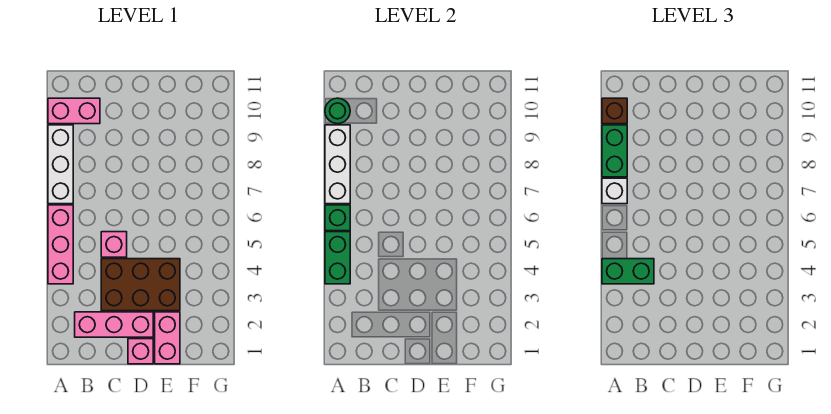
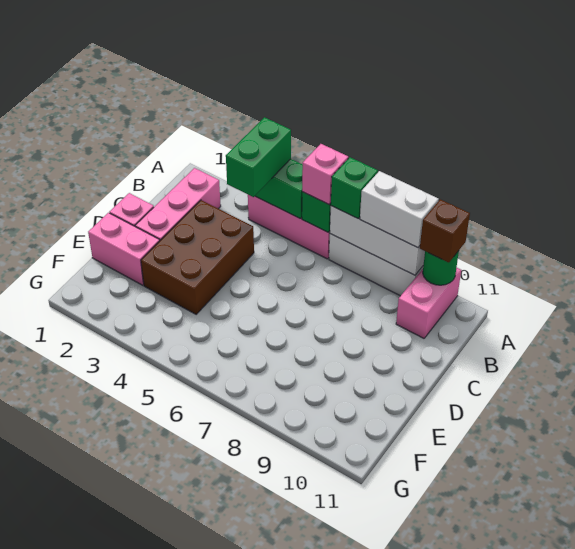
white brick A7 level 3 -> green brick A7 level 3
green brick A8:A9 level 3 -> white brick A8:A9 level 3
pink brick C5 level 1 -> pink brick A6 level 3

